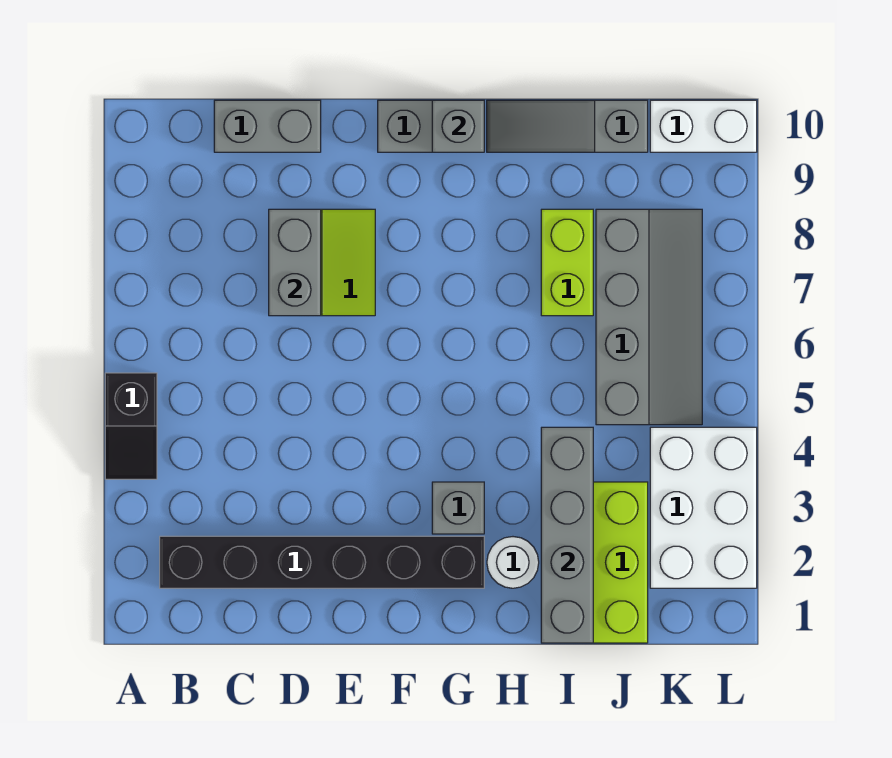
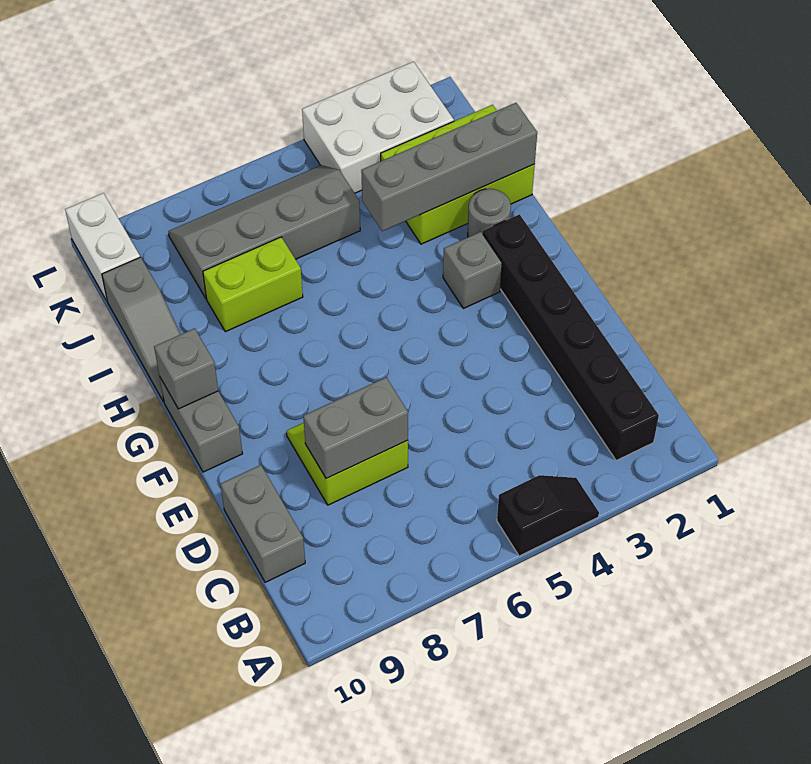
white round brick H2 level 1 -> grey round brick H2 level 1

